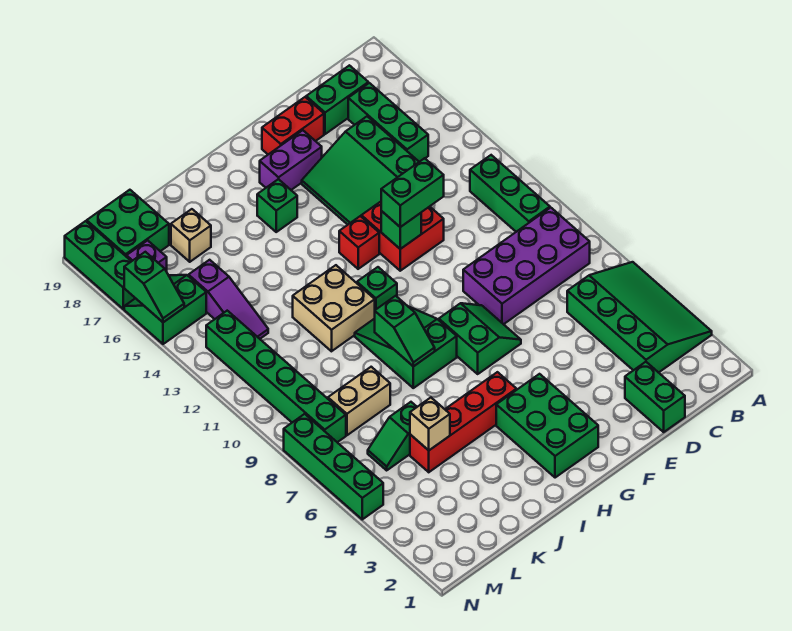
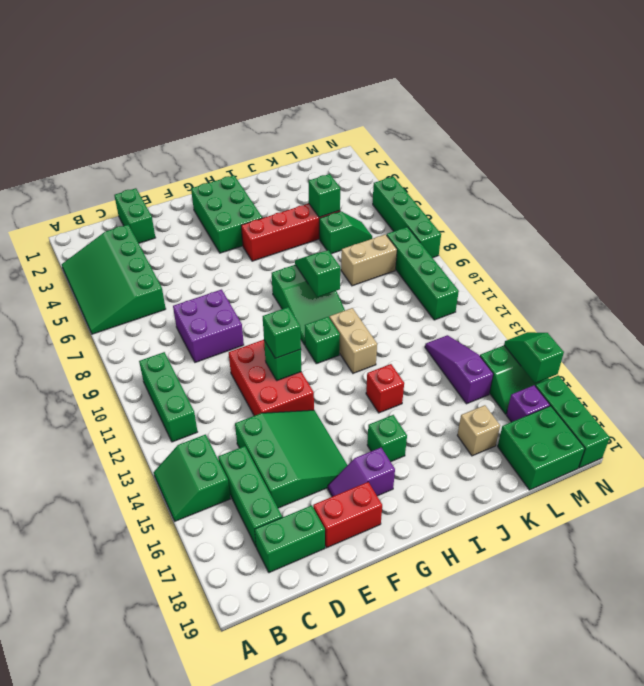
purple brick B8:E9 level 1 -> purple brick D8:E9 level 1
red brick E12:F13 level 1 -> red brick E11:F13 level 1
green brick E12:F12 level 3 -> green brick F12 level 3
green slope F7:G8 level 1 top G -> green slope A14:B15 level 1 top B
purple brick F17:G17 level 1 -> purple slope F17:G17 level 1 top G
red brick G13 level 1 -> red brick I14 level 1
tan brick I11:J12 level 1 -> tan brick I11:I12 level 1
tan brick K5 level 2 -> green brick K5 level 2
green brick M8:M13 level 1 -> green brick M8:M11 level 1

